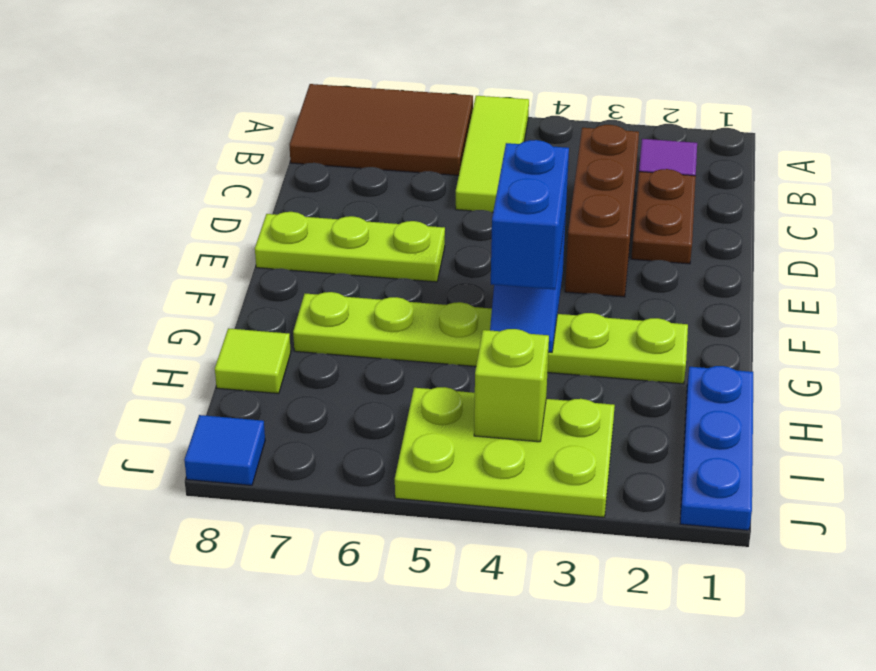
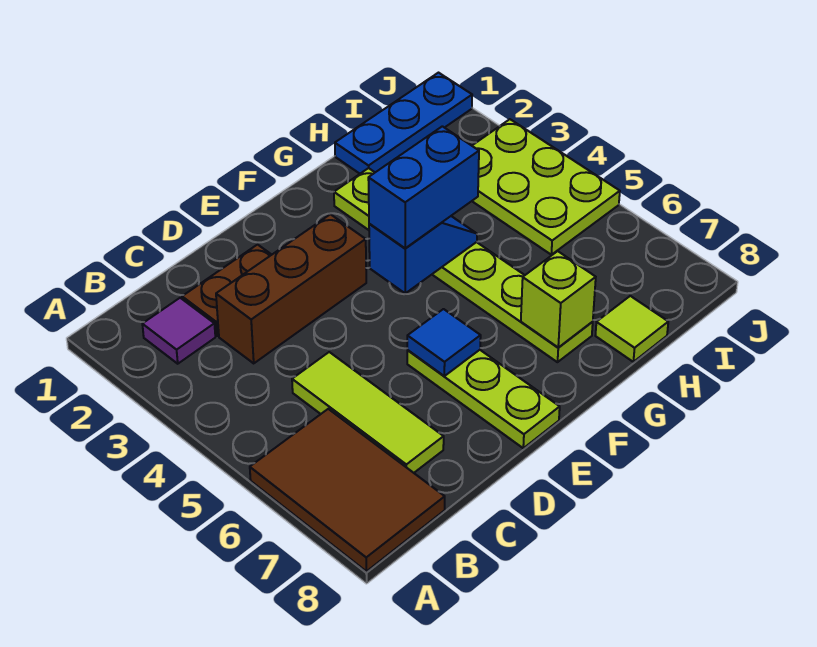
lime tile A5:C5 level 1 -> lime tile C5:C7 level 1
lime brick I4 level 2 -> lime brick G7 level 2
blue tile J8 level 1 -> blue tile E6 level 2

